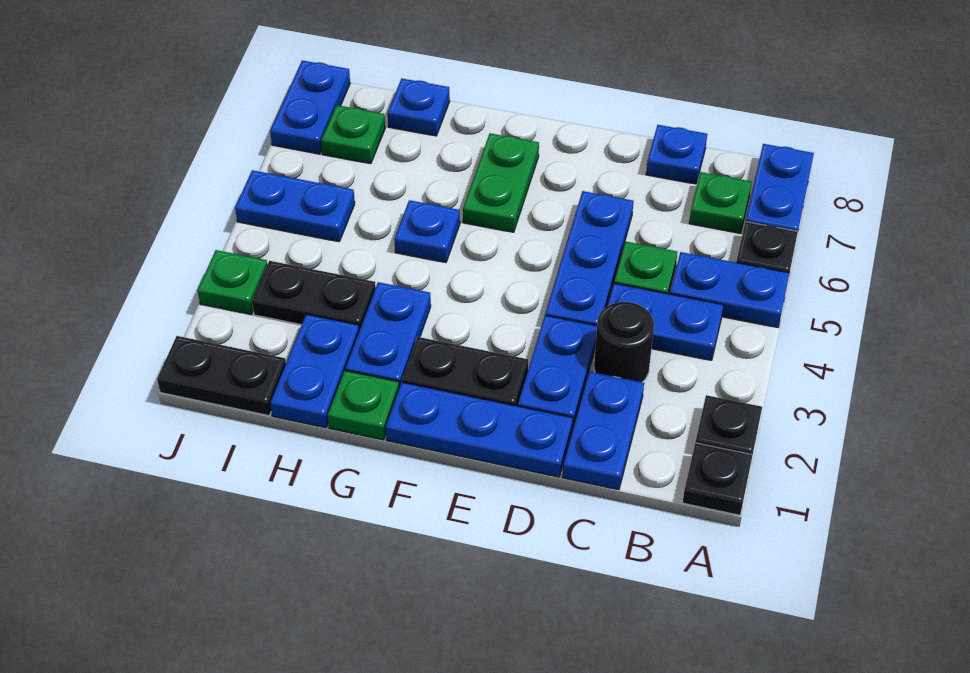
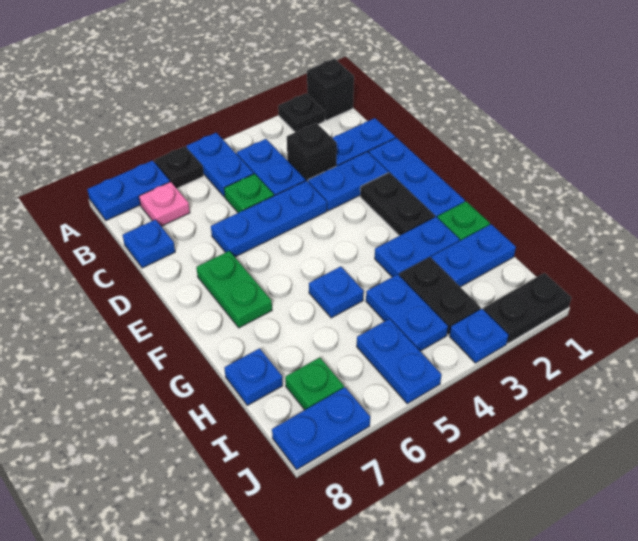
black plate A1 level 1 -> black brick A1 level 1
green plate B7 level 1 -> pink plate B7 level 1
black round brick C3 level 1 -> black brick C3 level 1
green plate F6:F7 level 1 -> green plate E7:F7 level 1
none -> blue plate H4:I4 level 1
black plate I1:J1 level 1 -> black plate J1:J2 level 1
green plate J3 level 1 -> blue plate J3 level 1

